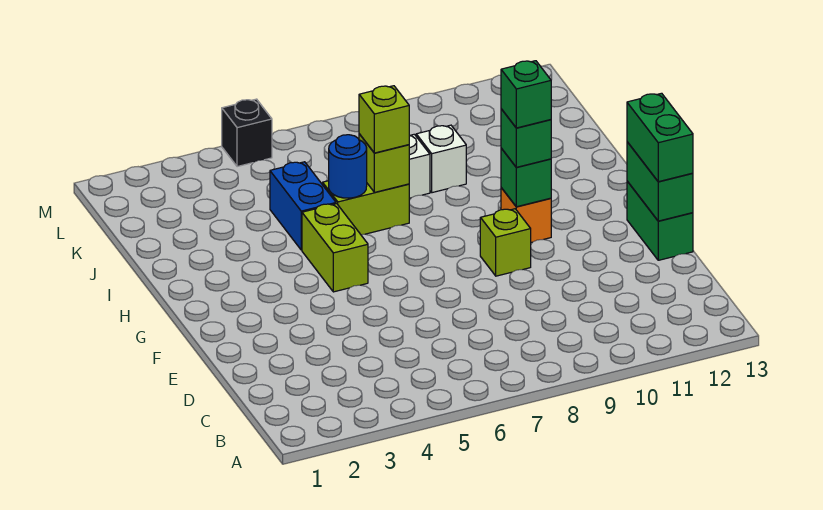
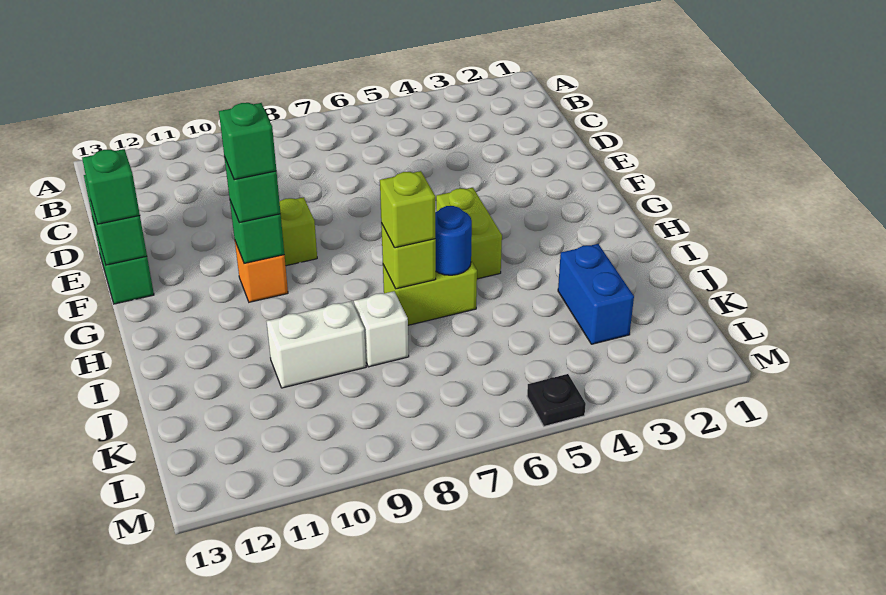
green brick E13:F13 level 3 -> green brick F13 level 3
blue brick I5:J5 level 1 -> blue brick J3:K3 level 1
white brick J9 level 1 -> white brick J9:J10 level 1
black brick M5 level 1 -> black plate M5 level 1

